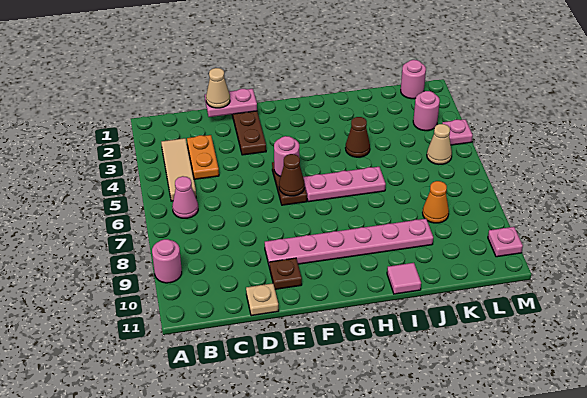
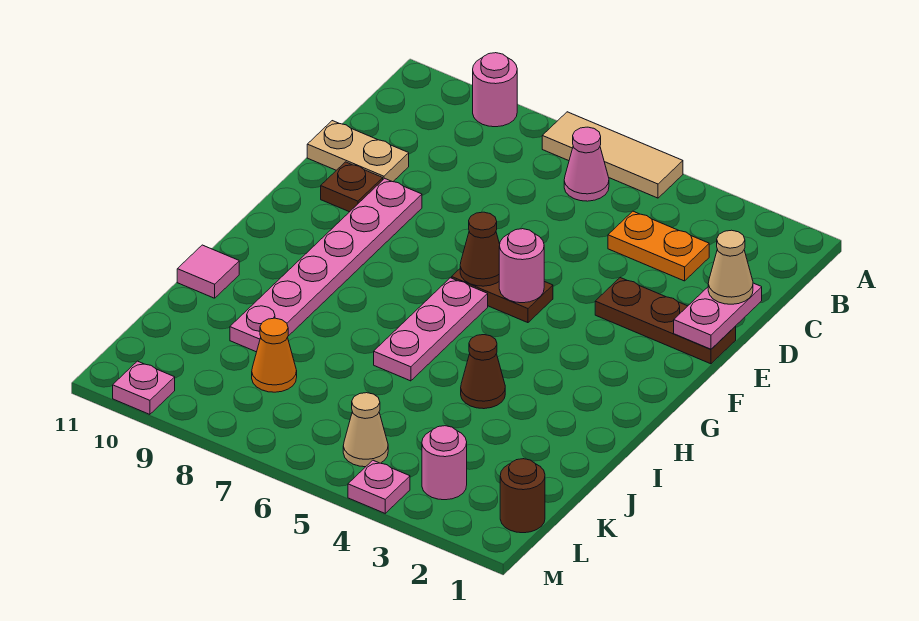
tan tile B3:B5 level 1 -> tan tile A5:A7 level 1
tan plate D11 level 1 -> tan plate D10:D11 level 1
pink round brick L1 level 1 -> brown round brick L1 level 1

